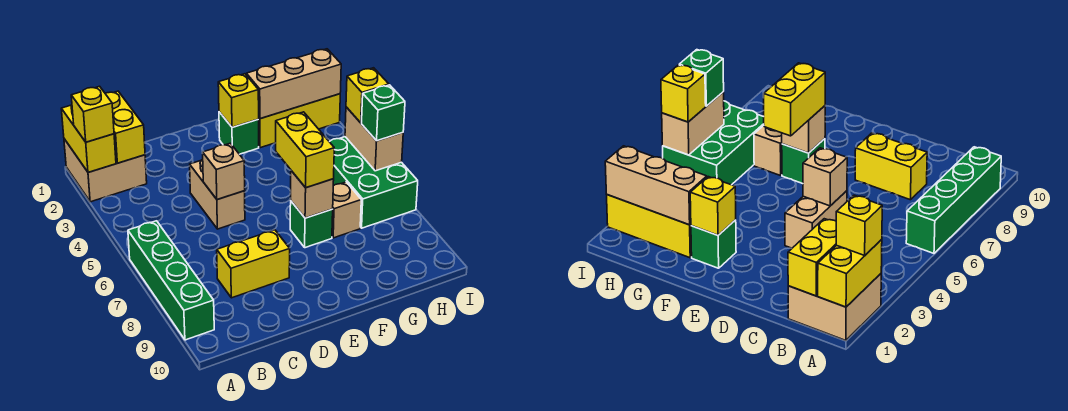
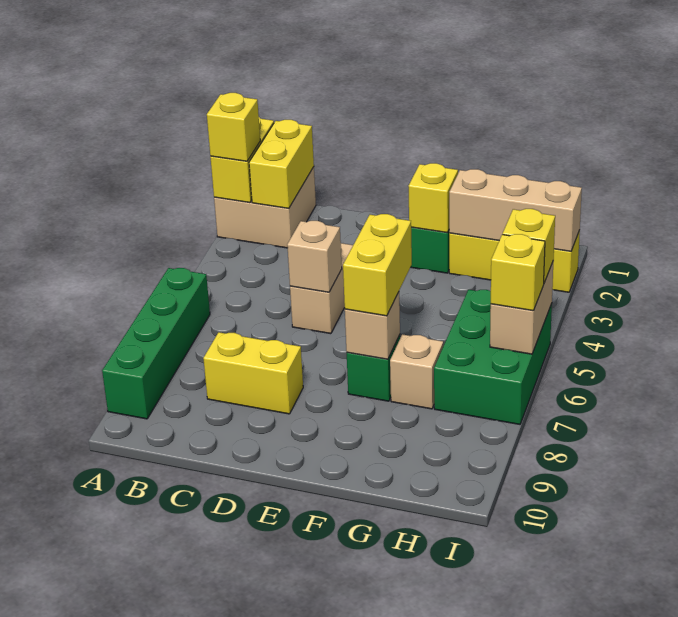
green brick I6 level 3 -> yellow brick I6 level 3

